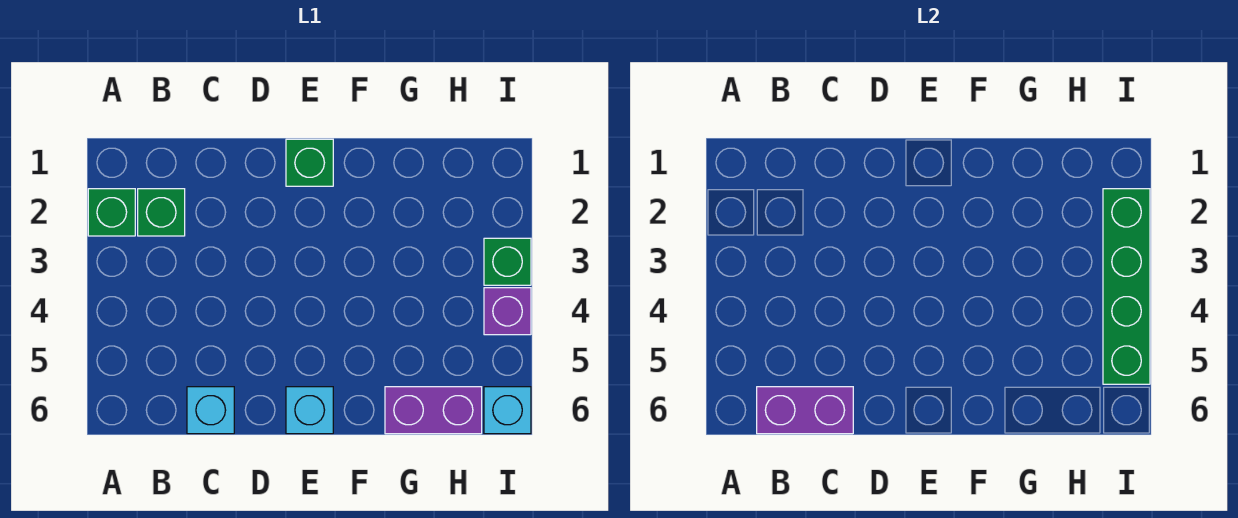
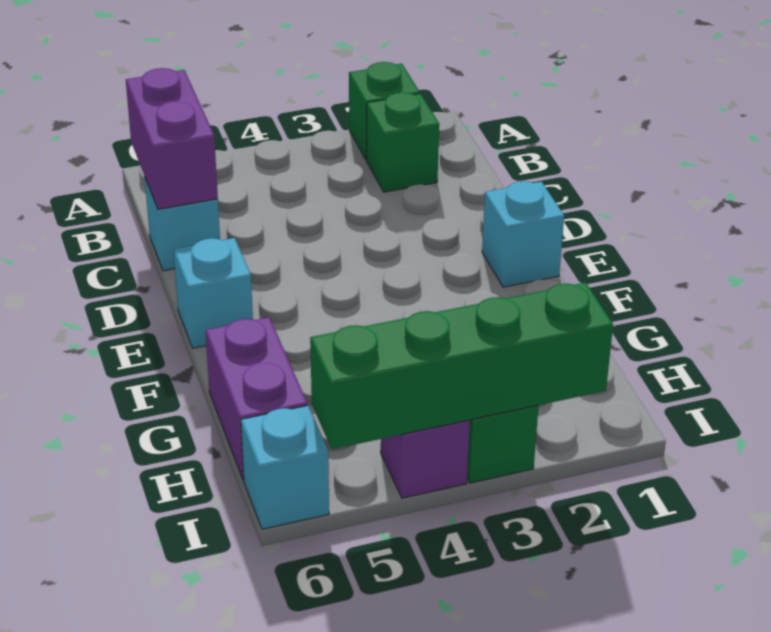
green brick E1 level 1 -> cyan brick E1 level 1

